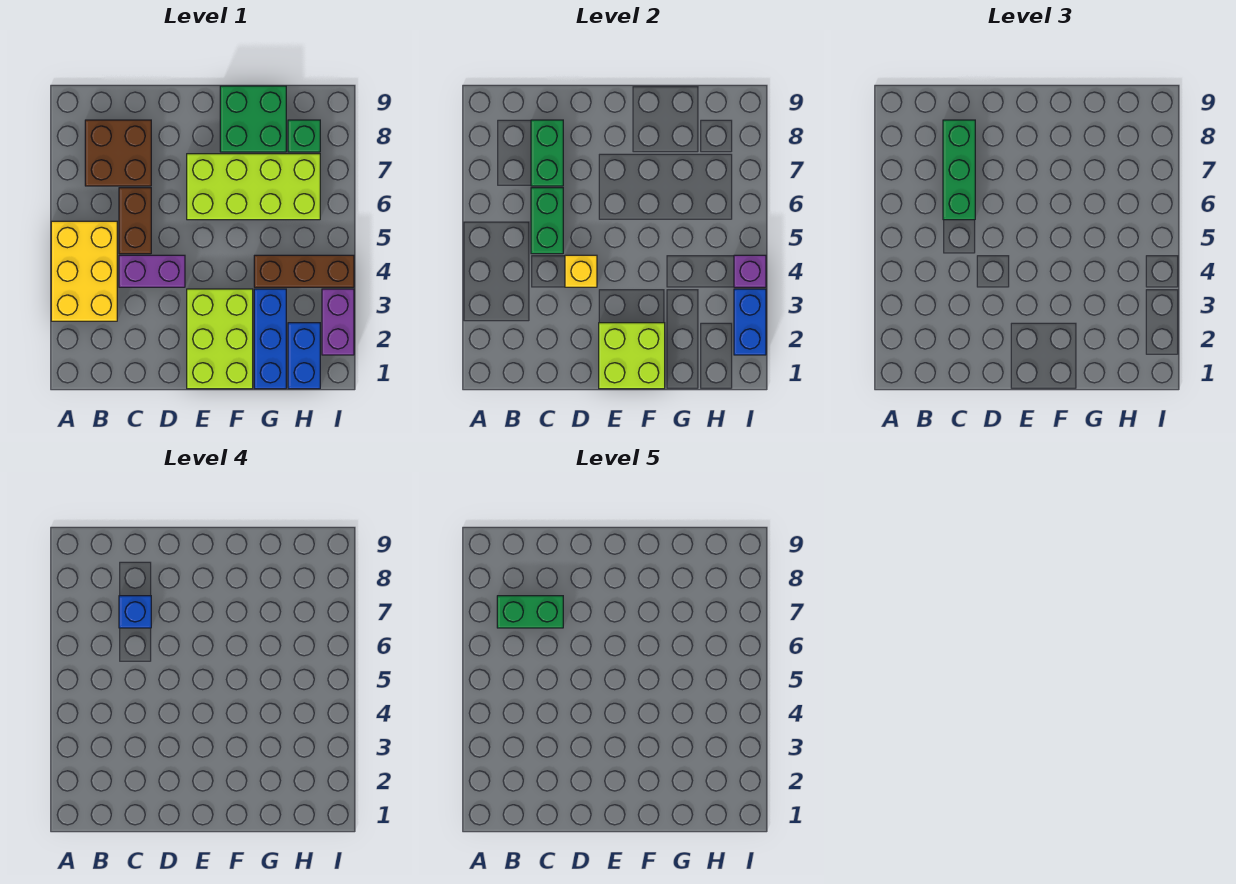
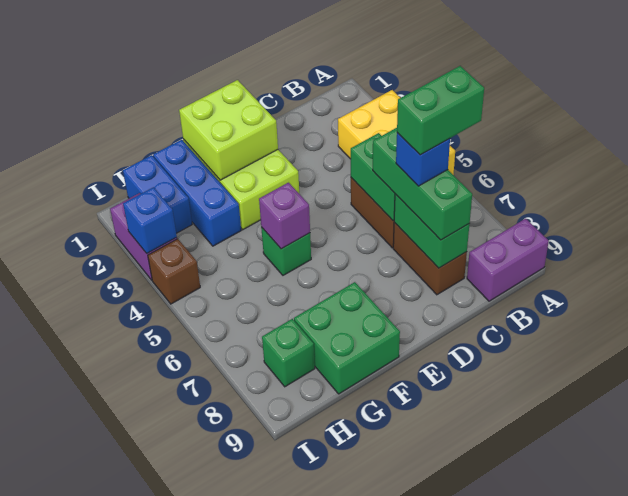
brown brick B7:C8 level 1 -> brown brick C7:C8 level 1
purple brick C4:D4 level 1 -> purple brick A9:B9 level 1
yellow brick D4 level 2 -> none
lime brick E6:H7 level 1 -> none
none -> green brick F5 level 1
brown brick G4:I4 level 1 -> brown brick I4 level 1
blue brick I2:I3 level 2 -> blue brick I3 level 2
purple brick I4 level 2 -> purple brick F5 level 2

